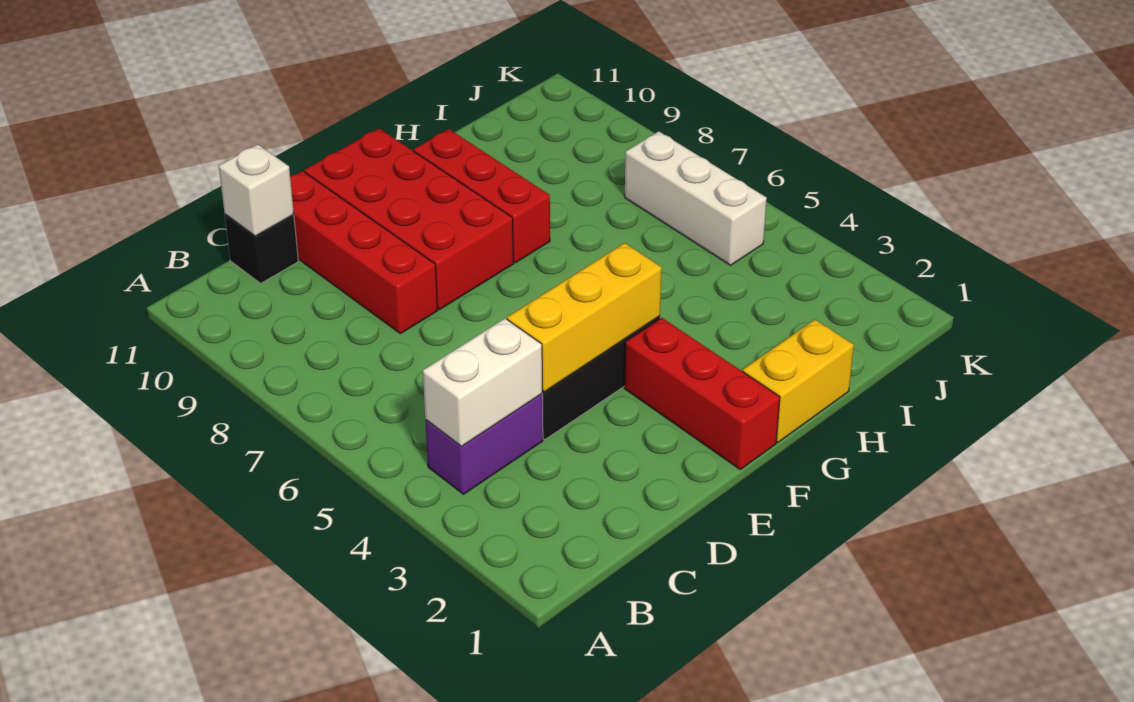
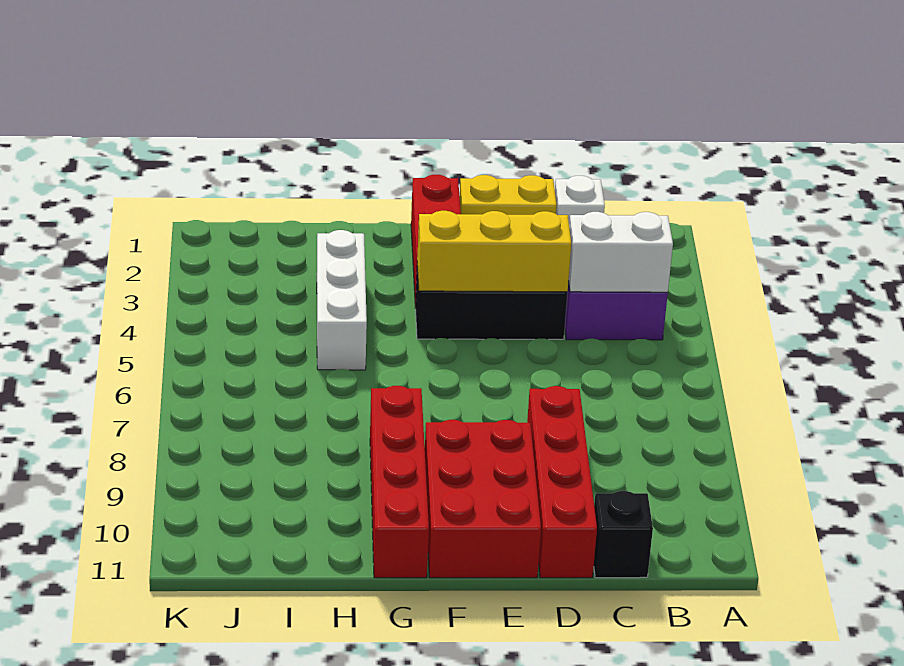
white brick C11 level 2 -> white brick C1 level 1
red brick E8:F11 level 1 -> red brick E9:F11 level 1
yellow brick G1:H1 level 1 -> yellow brick D1:E1 level 1
red brick G8:G10 level 1 -> red brick G8:G11 level 1
white brick J5:J7 level 1 -> white brick H3:H5 level 1

